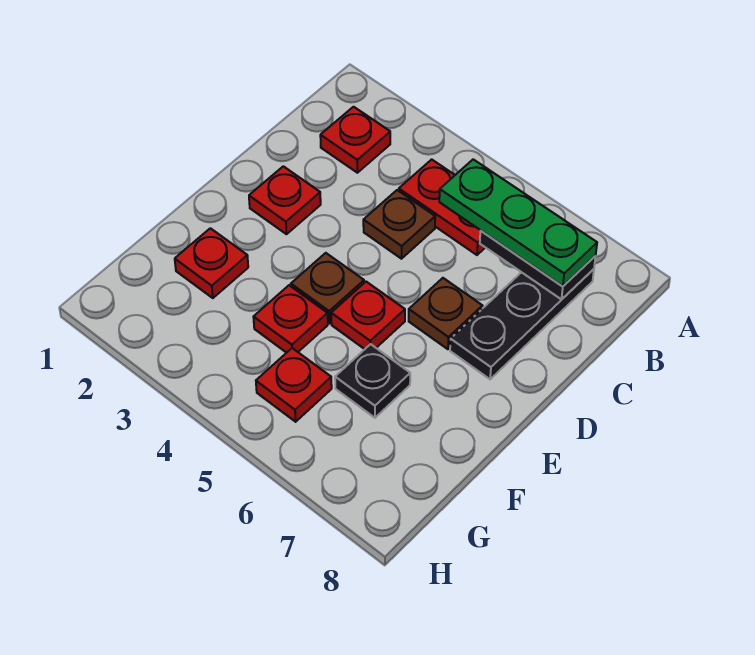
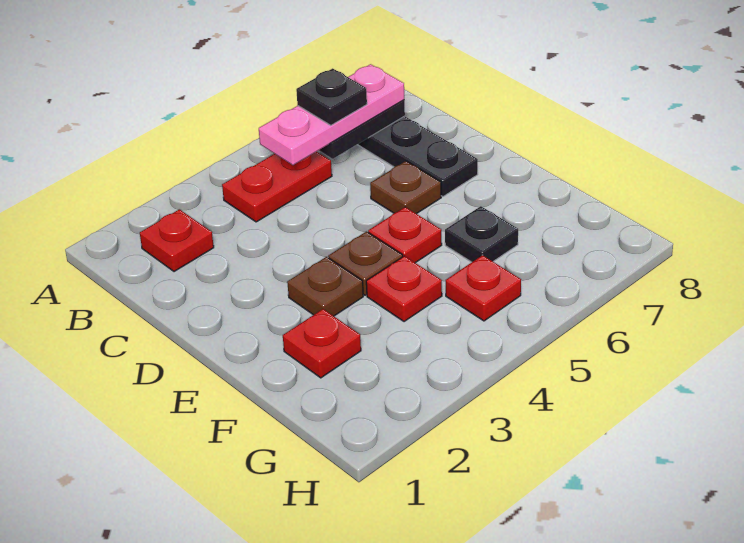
green plate B5:B7 level 3 -> pink plate B5:B7 level 3
none -> black plate B6 level 4
brown plate C4 level 1 -> brown plate E3 level 1
red plate D2 level 1 -> none

